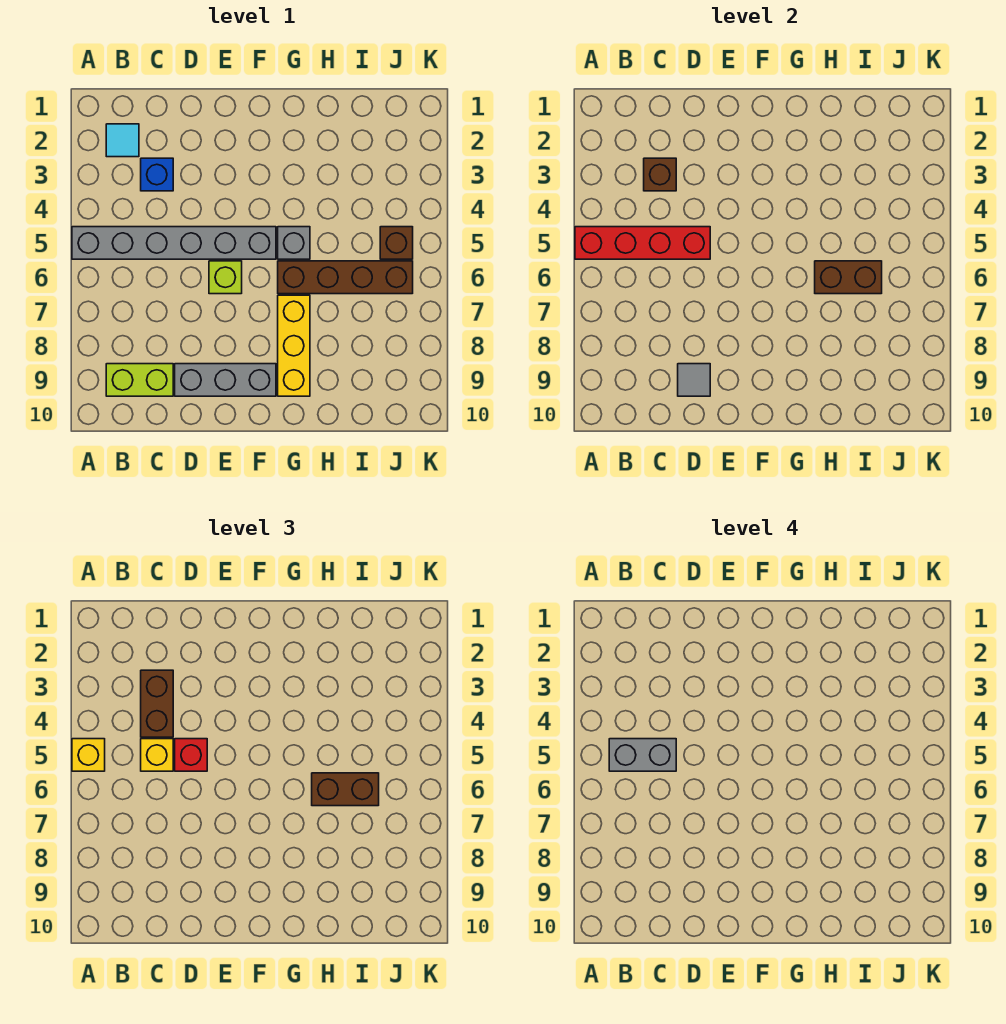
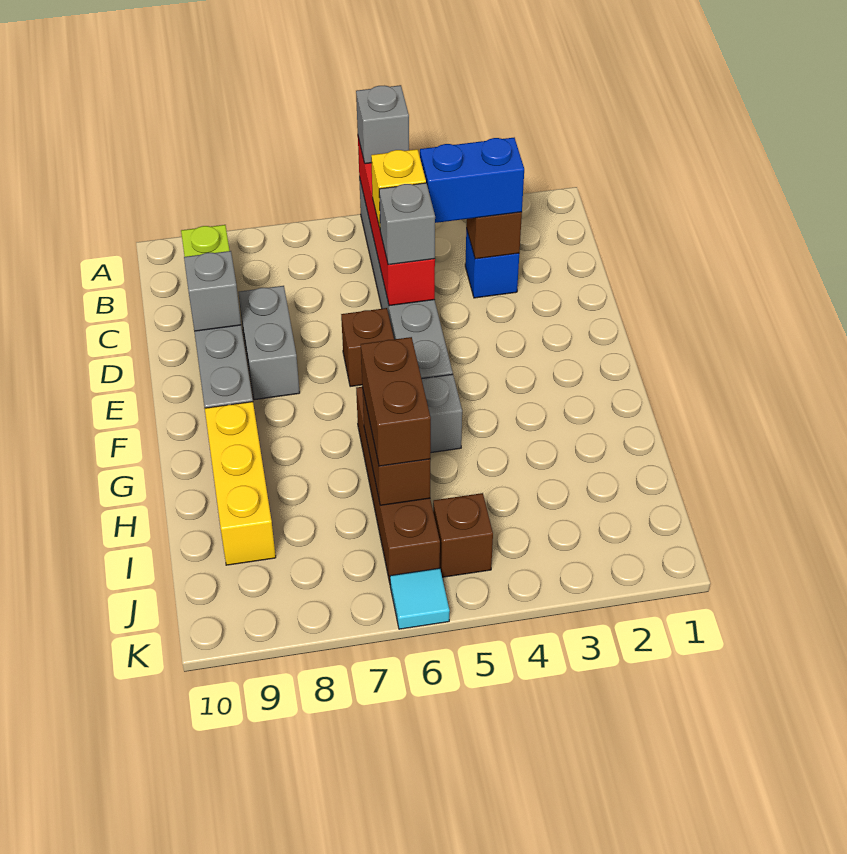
yellow brick A5 level 3 -> grey brick A5 level 3
cyan tile B2 level 1 -> cyan tile K6 level 1
grey brick B5:C5 level 4 -> grey brick D8:E8 level 1
brown brick C3:C4 level 3 -> blue brick C3:C4 level 3
red brick D5 level 3 -> grey brick D5 level 3
grey tile D9 level 2 -> grey brick D9 level 2
lime brick E6 level 1 -> brown brick E6 level 1
yellow brick G7:G9 level 1 -> yellow brick G9:I9 level 1

